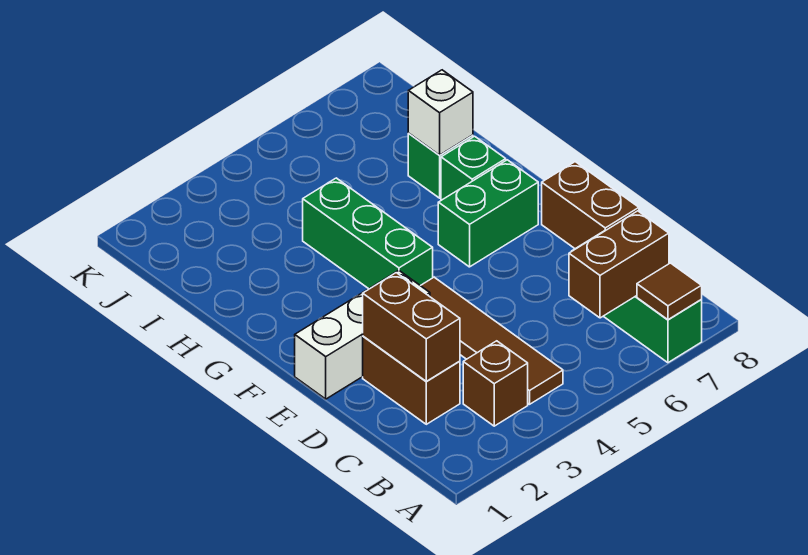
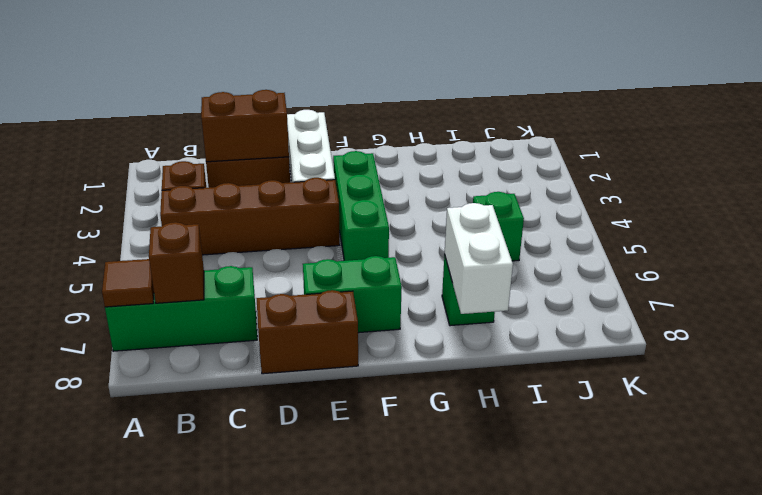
brown tile B4:E4 level 1 -> brown brick B4:E4 level 1
brown brick B6:B7 level 2 -> brown brick B7 level 2
green brick F4:H4 level 1 -> green brick F3:F5 level 1
green brick F6:F7 level 1 -> green brick E7:F7 level 1
green brick G7 level 1 -> green brick I5 level 1
white brick H7 level 2 -> white brick H7:H8 level 2

